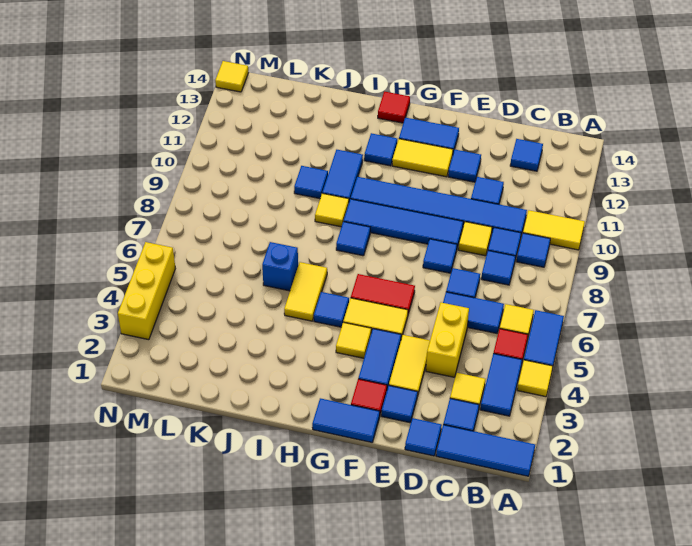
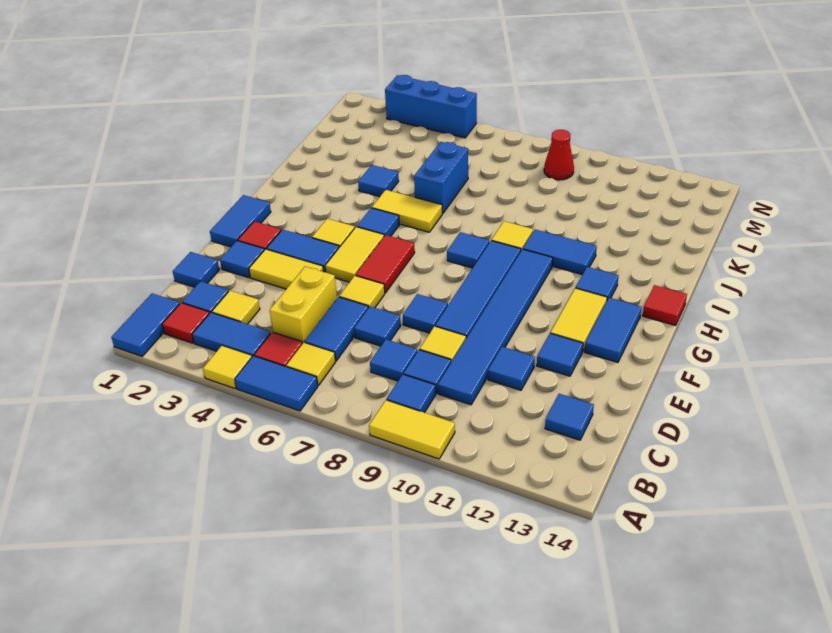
blue tile A1:C1 level 1 -> blue tile A1:B1 level 1
yellow tile A10:B10 level 1 -> yellow tile A9:A10 level 1
none -> red tile B2 level 1
yellow brick D4:D5 level 1 -> yellow brick C5:D5 level 1
blue brick J6 level 1 -> blue brick J6:K6 level 1
blue tile J10 level 1 -> blue tile J4 level 1
none -> red cone M9 level 1
yellow brick N3:N5 level 1 -> blue brick N3:N5 level 1
yellow tile N14 level 1 -> yellow tile E6 level 1

